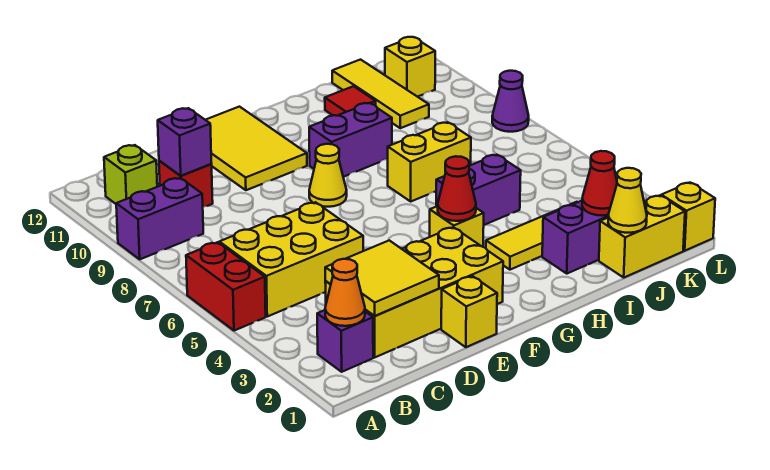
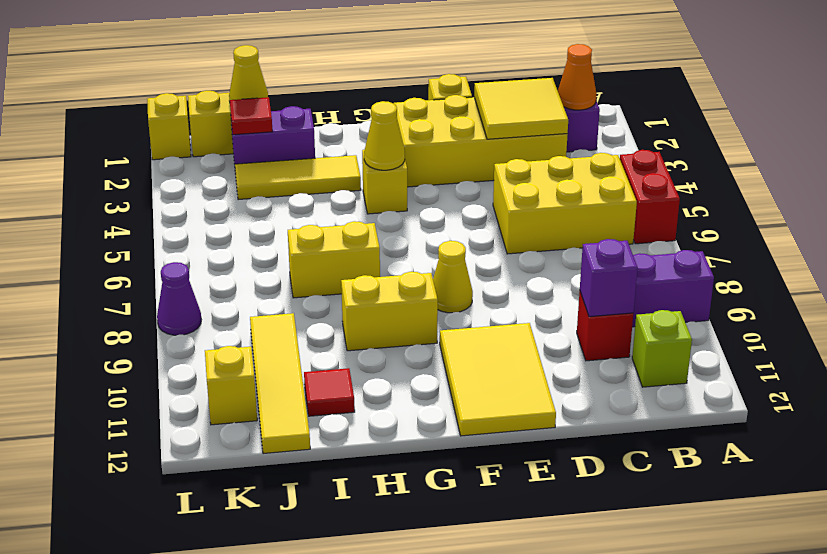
red cone G4 level 2 -> yellow cone G4 level 2
purple brick G9:H9 level 1 -> yellow brick G9:H9 level 1
purple brick H5:I5 level 1 -> none
red cone J2 level 2 -> red tile J2 level 2
yellow tile J10:J12 level 1 -> yellow tile J9:J12 level 1

